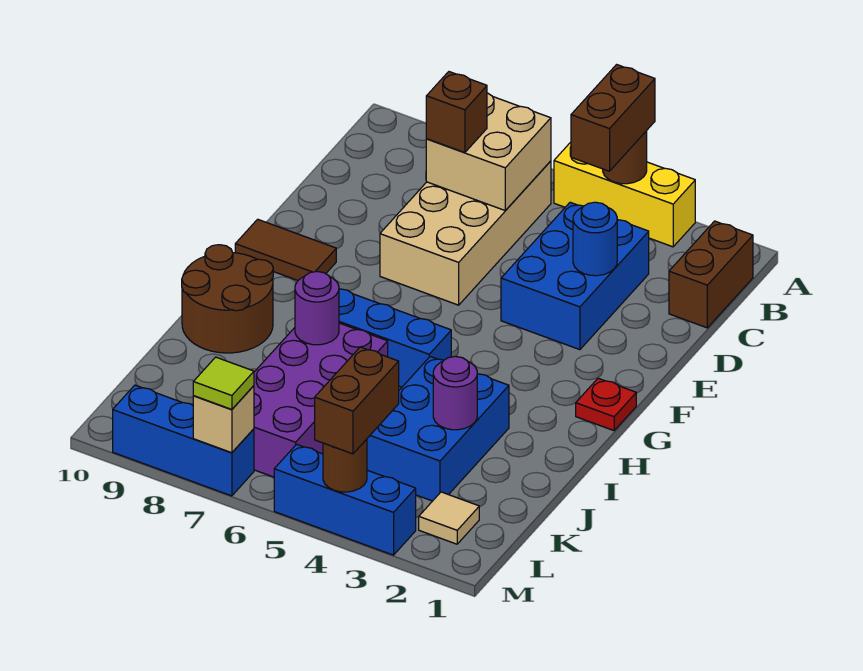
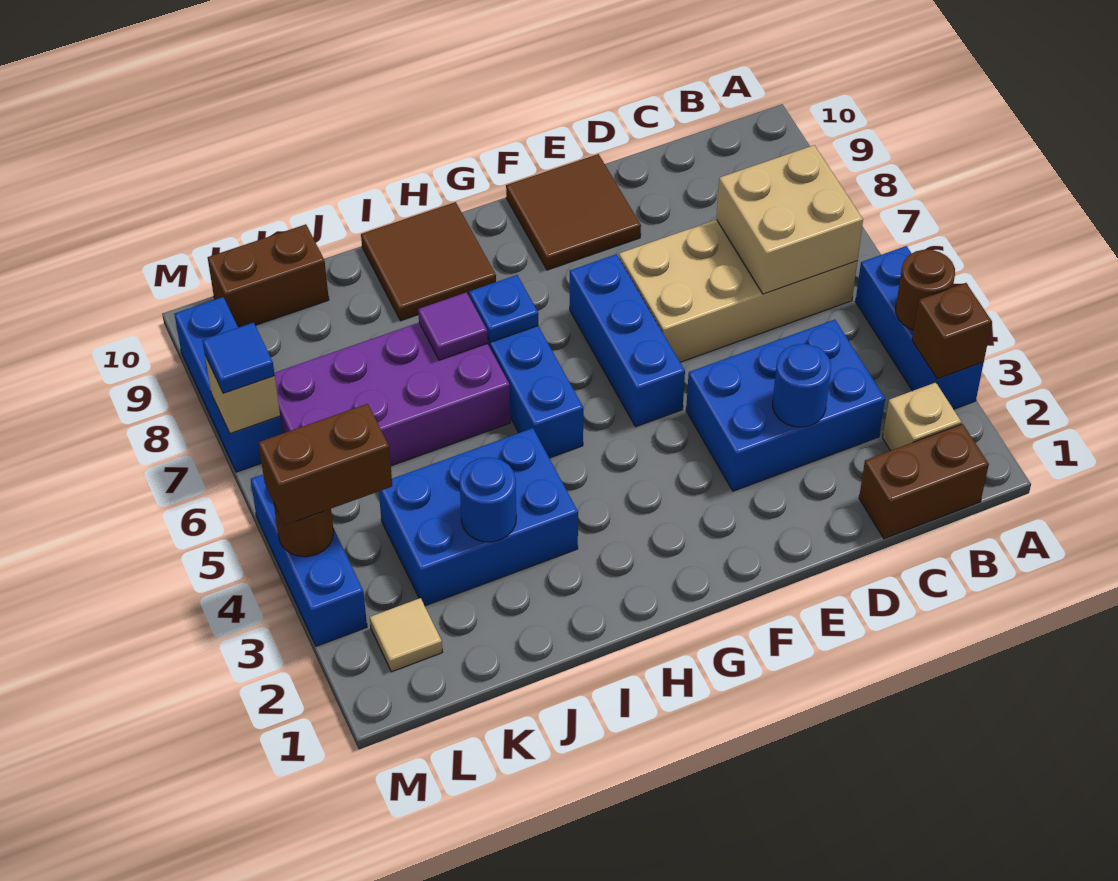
yellow brick A3:A5 level 1 -> blue brick A3:A5 level 1
brown brick A4:B4 level 3 -> brown brick K10:L10 level 1
none -> tan brick B2 level 1
brown brick C7 level 3 -> brown brick A3 level 2
none -> blue brick F5:F7 level 1
brown tile F9:F10 level 1 -> brown tile E9:F10 level 1
red plate G1 level 1 -> none
none -> blue plate H7 level 2
brown round brick H9:I10 level 1 -> brown tile H9:I10 level 1
purple round brick I7 level 2 -> purple tile I7 level 2
purple round brick J3 level 2 -> blue round brick J3 level 2
lime tile M7 level 3 -> blue tile M7 level 3

